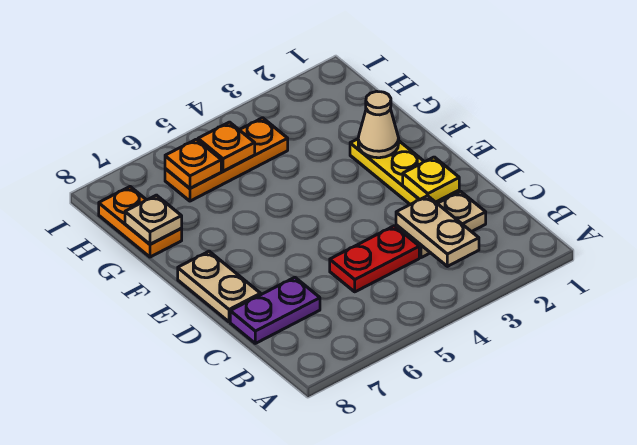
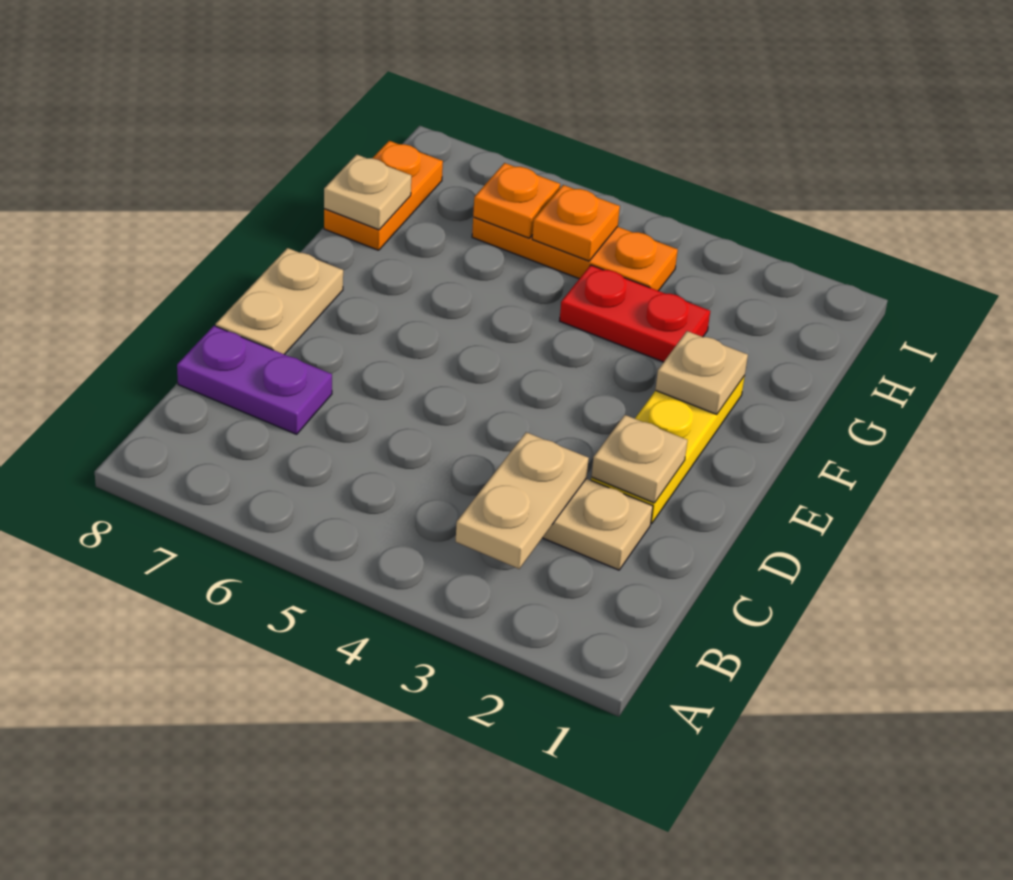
red plate C4:C5 level 1 -> red plate G3:G4 level 1
yellow plate D2 level 2 -> tan plate D2 level 2
tan cone F2 level 2 -> tan plate F2 level 2

